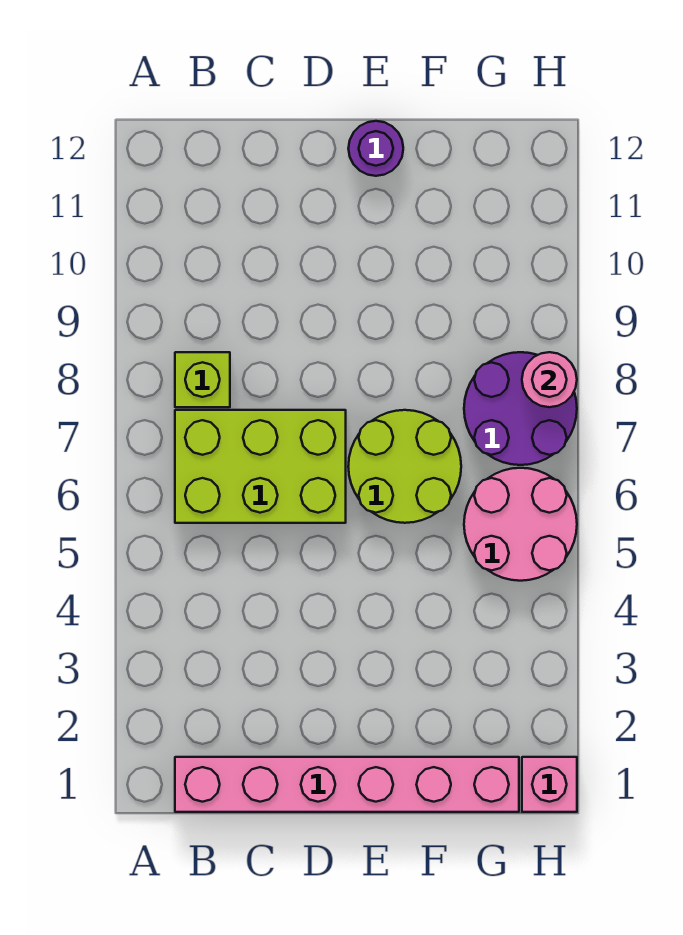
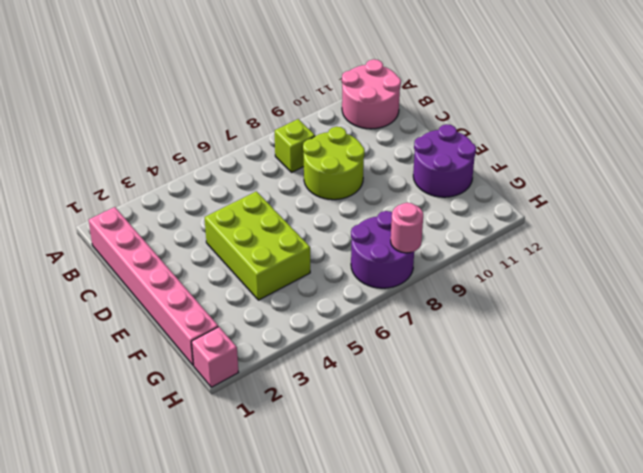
lime brick B6:D7 level 1 -> lime brick D4:F5 level 1
lime round brick E6:F7 level 1 -> lime round brick C8:D9 level 1
purple round brick E12 level 1 -> purple round brick E11:F12 level 1
pink round brick G5:H6 level 1 -> pink round brick A11:B12 level 1

